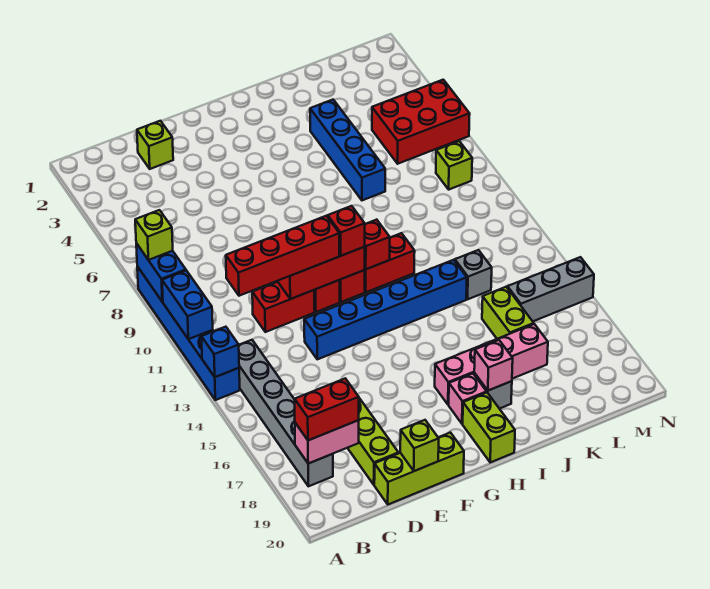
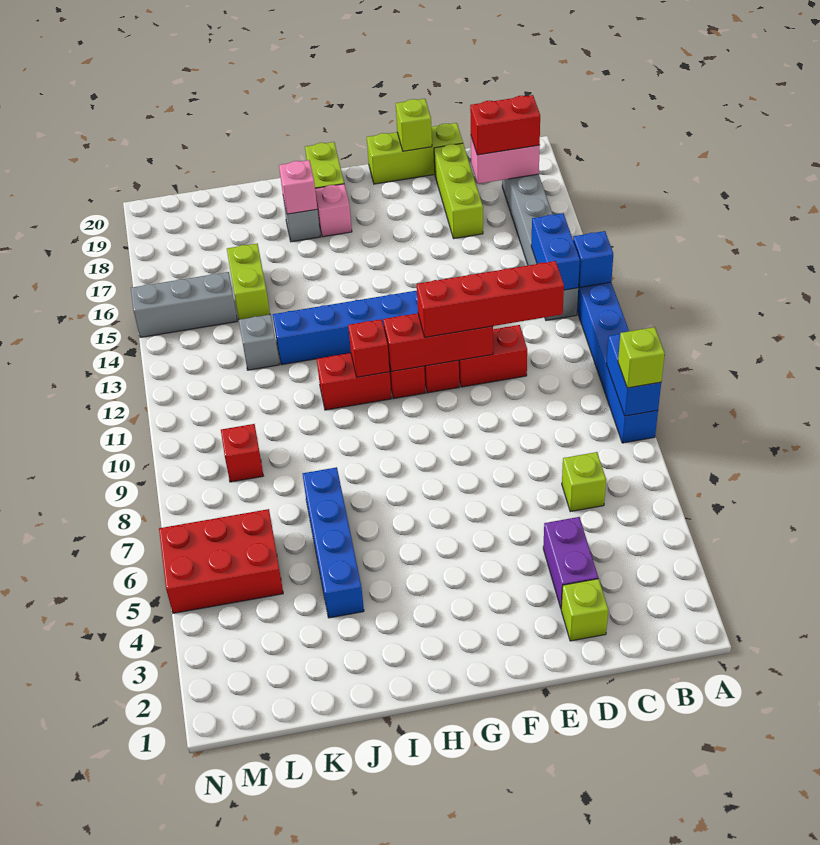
blue brick A10:A11 level 2 -> blue brick B13:B14 level 2
none -> purple brick D3:D4 level 1
red brick G11 level 3 -> red brick L9 level 1
pink brick H17:K17 level 1 -> none
lime brick M8 level 1 -> lime brick C6 level 1

